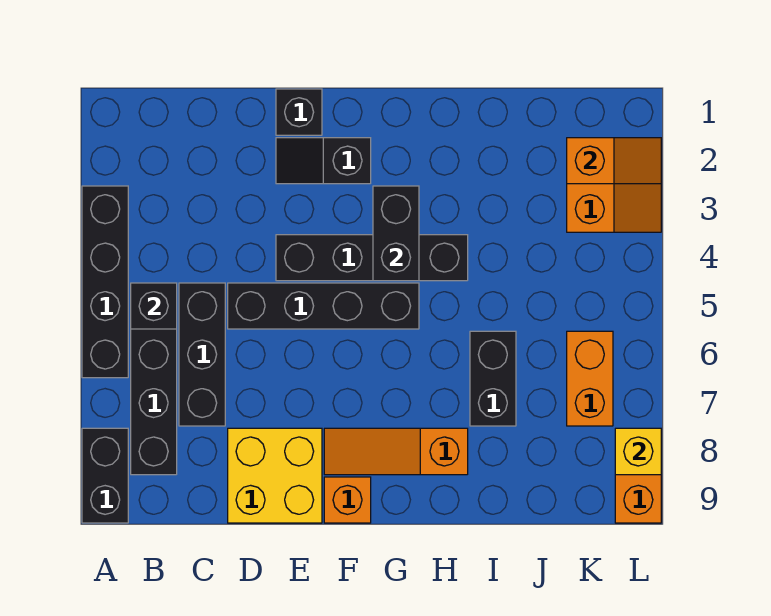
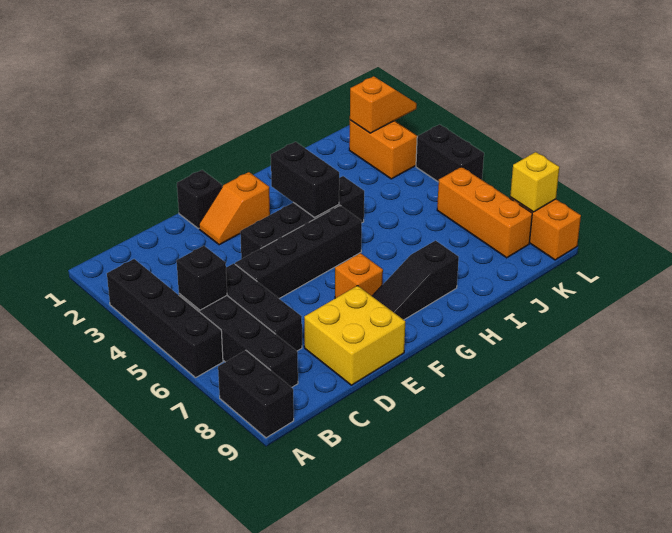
black slope E2:F2 level 1 top F -> orange slope E2:F2 level 1 top F
orange slope F8:H8 level 1 top H -> black slope F8:H8 level 1 top H
orange brick F9 level 1 -> orange brick F7 level 1
black brick I6:I7 level 1 -> black brick L4:L5 level 1
orange brick K6:K7 level 1 -> orange brick K6:K8 level 1

